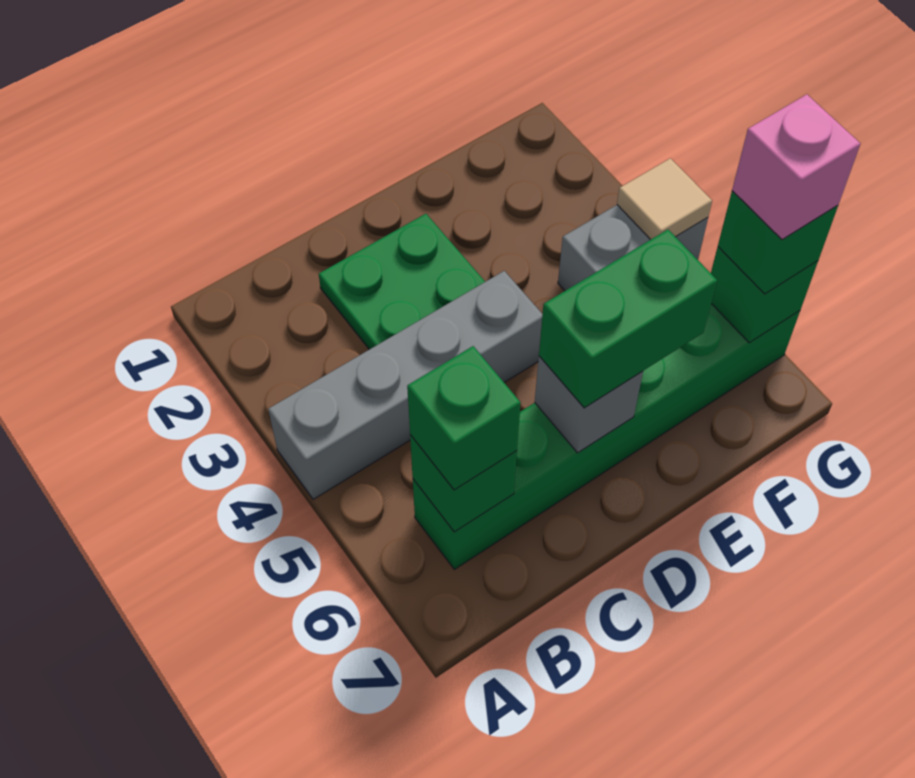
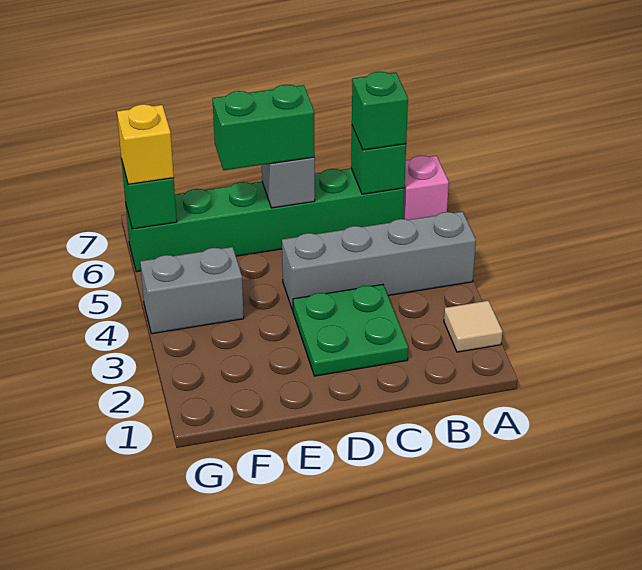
tan tile G4 level 2 -> tan tile A2 level 1
green brick G6 level 3 -> yellow brick G6 level 3
pink brick G6 level 4 -> pink brick A6 level 1

